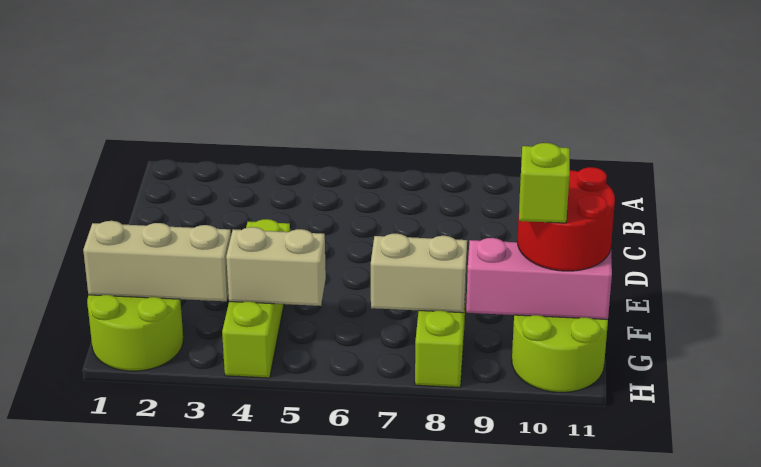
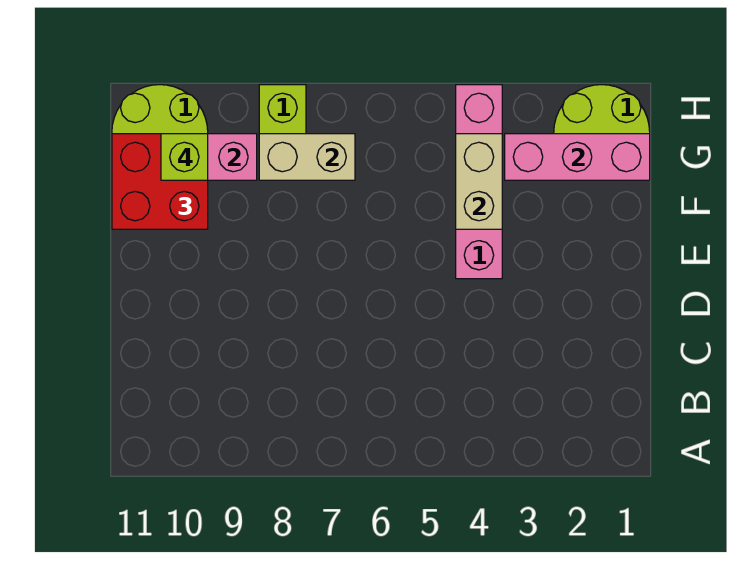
lime brick E4:H4 level 1 -> pink brick E4:H4 level 1
red round brick F10:G11 level 3 -> red brick F10:G11 level 3
tan brick G1:G3 level 2 -> pink brick G1:G3 level 2
tan brick G4:G5 level 2 -> tan brick F4:G4 level 2

